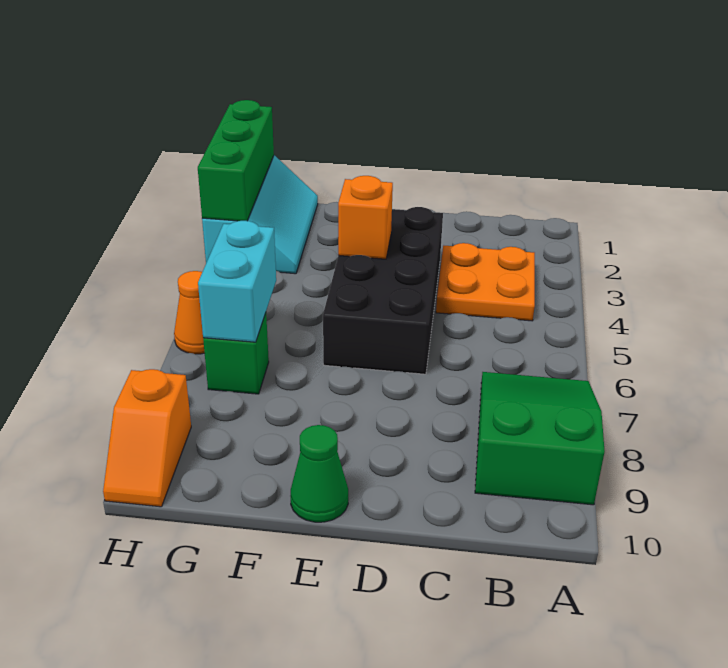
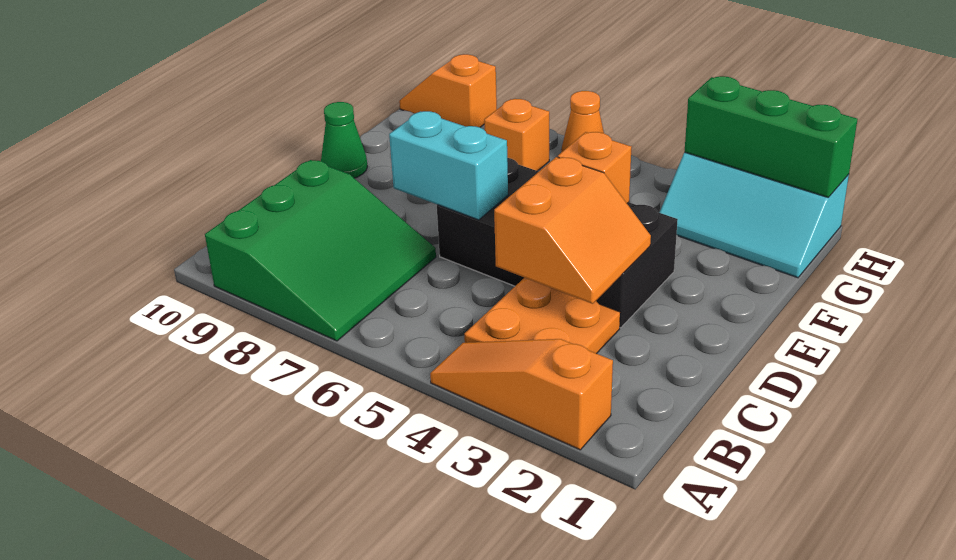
none -> orange slope A2:A4 level 1 top 2
green slope A7:B9 level 1 top 9 -> green slope A7:C9 level 1 top 9
none -> orange slope C3:D4 level 2 top 4
cyan brick G6:G7 level 2 -> cyan brick D6:D7 level 2
green brick G7 level 1 -> orange brick G7 level 1

